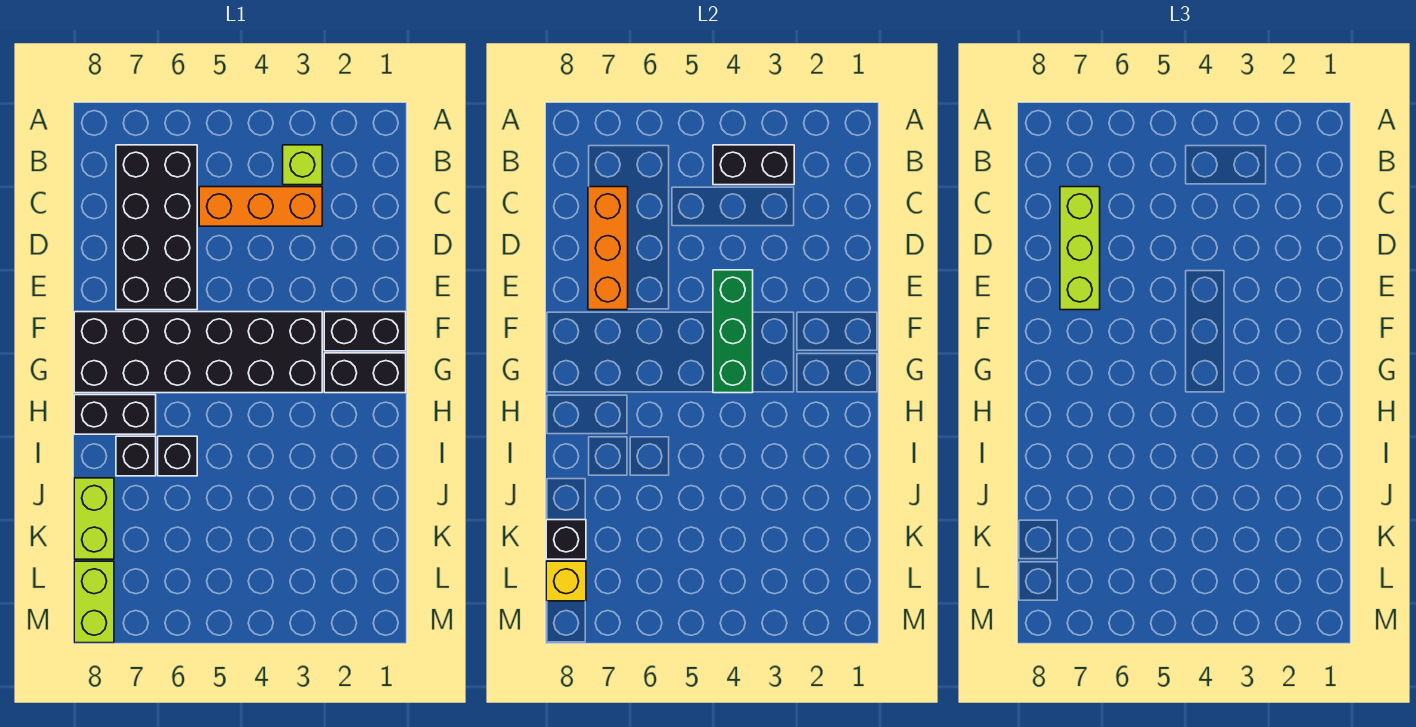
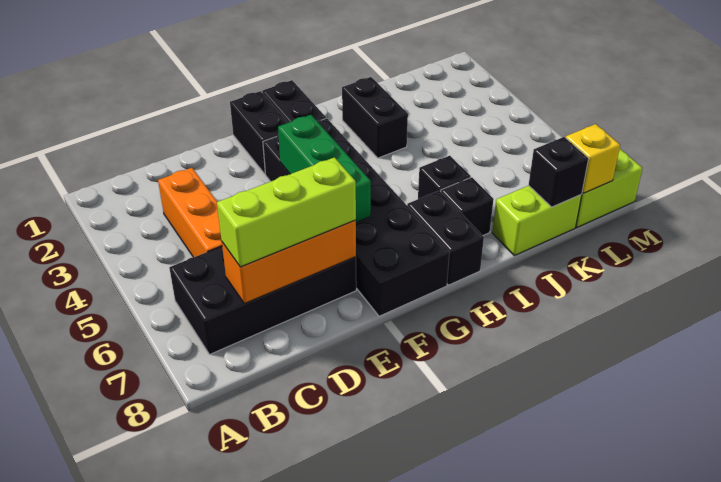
lime brick B3 level 1 -> none
black brick B3:B4 level 2 -> black brick I2:I3 level 1
green brick E4:G4 level 2 -> green brick F4:F6 level 2

